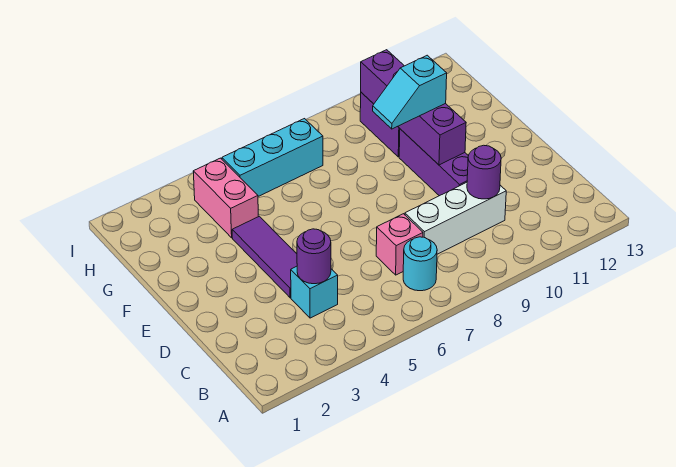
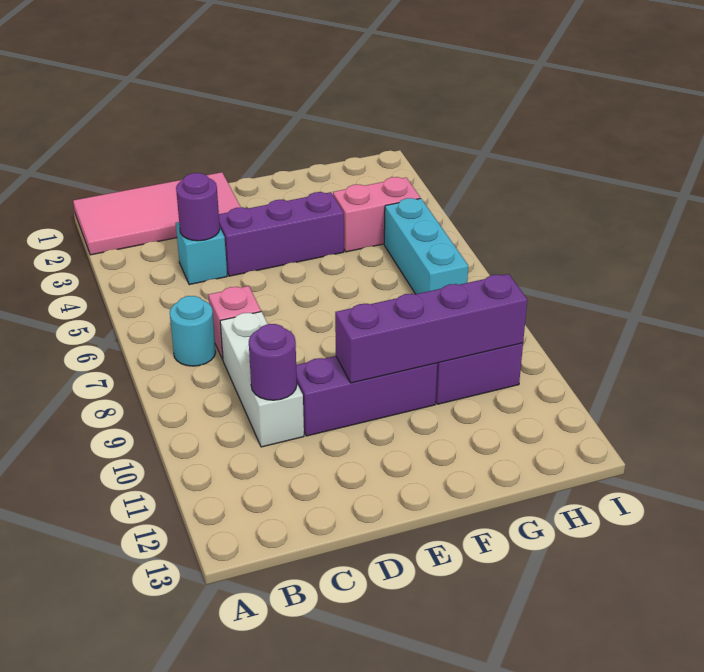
none -> pink tile A1:D2 level 1
purple tile D4:F4 level 1 -> purple brick D4:F4 level 1
cyan slope F9:F10 level 3 top 10 -> none

